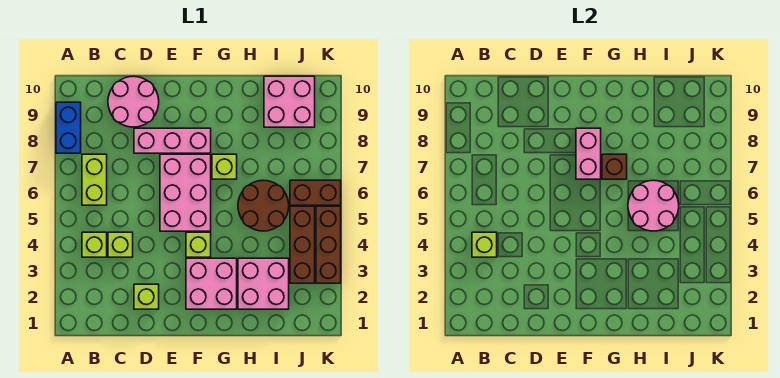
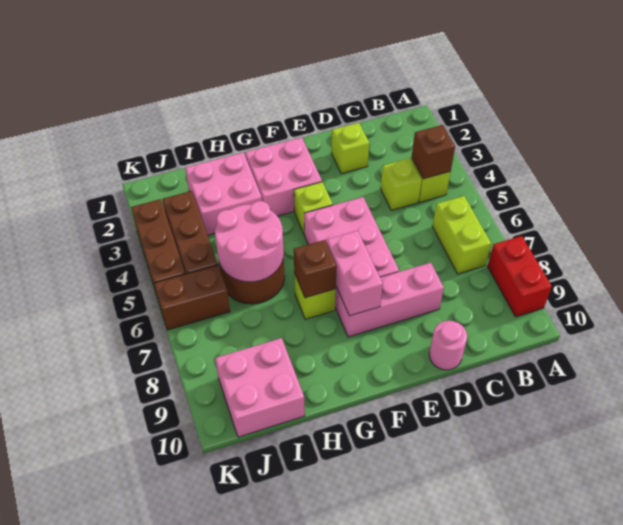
blue brick A8:A9 level 1 -> red brick A8:A9 level 1
lime brick B4 level 2 -> brown brick B4 level 2
pink round brick C9:D10 level 1 -> pink round brick D10 level 1

